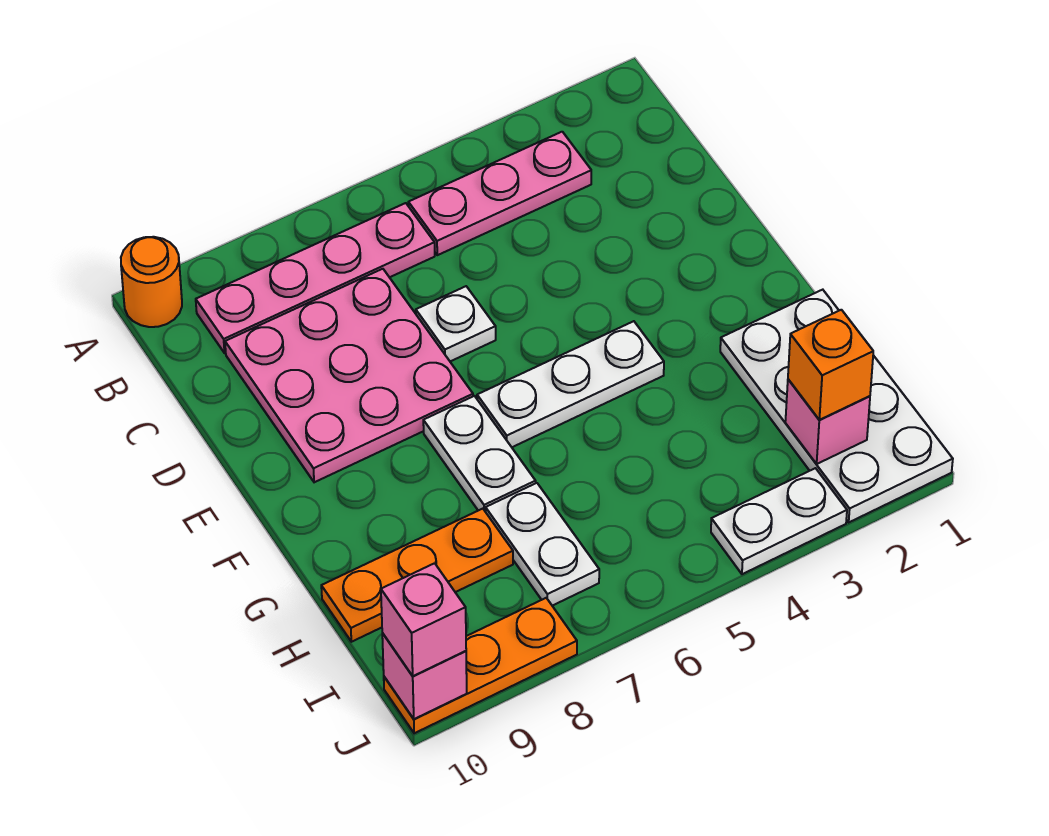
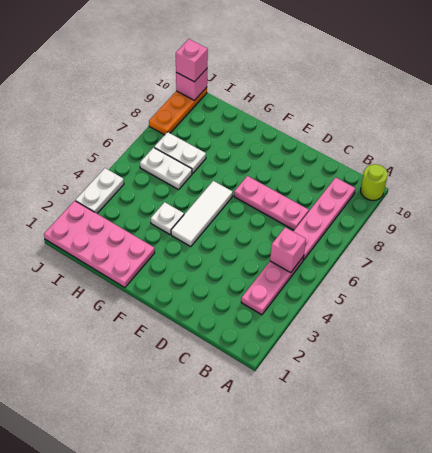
orange round brick A10 level 1 -> lime round brick A10 level 1
pink plate C7:E9 level 1 -> pink plate C7:E7 level 1
white plate D6 level 1 -> white plate G4 level 1
white plate F4:F6 level 1 -> white tile F4:F6 level 1
white plate F7:G7 level 1 -> white plate H6:I6 level 1
white plate G1:J2 level 1 -> pink plate G1:J2 level 1
orange plate H8:H10 level 1 -> none
pink brick I2 level 2 -> pink brick B5 level 2
orange brick I2 level 3 -> none

